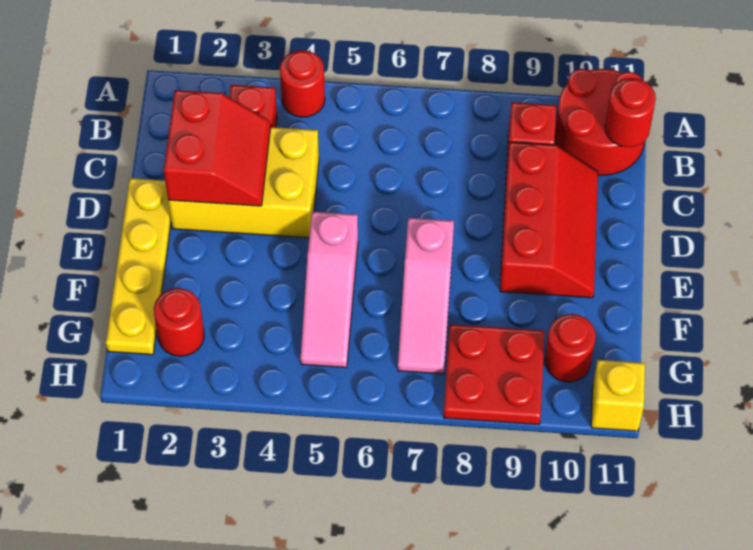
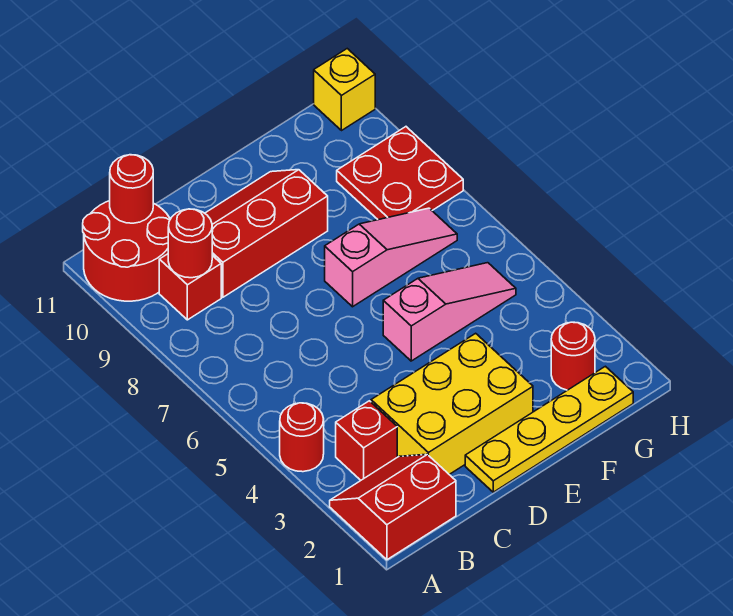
yellow brick C2:D4 level 1 -> yellow brick C2:E3 level 1
red slope C2:D3 level 2 top 2 -> red slope A1:B2 level 1 top 1
red round brick G10 level 1 -> red round brick B9 level 2

